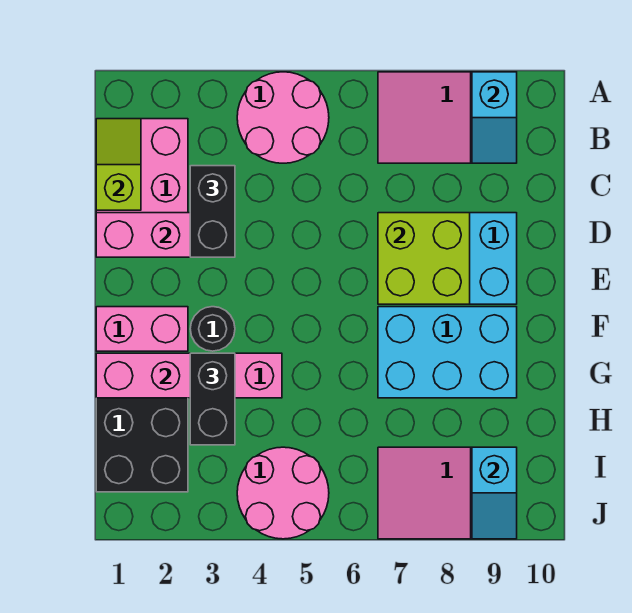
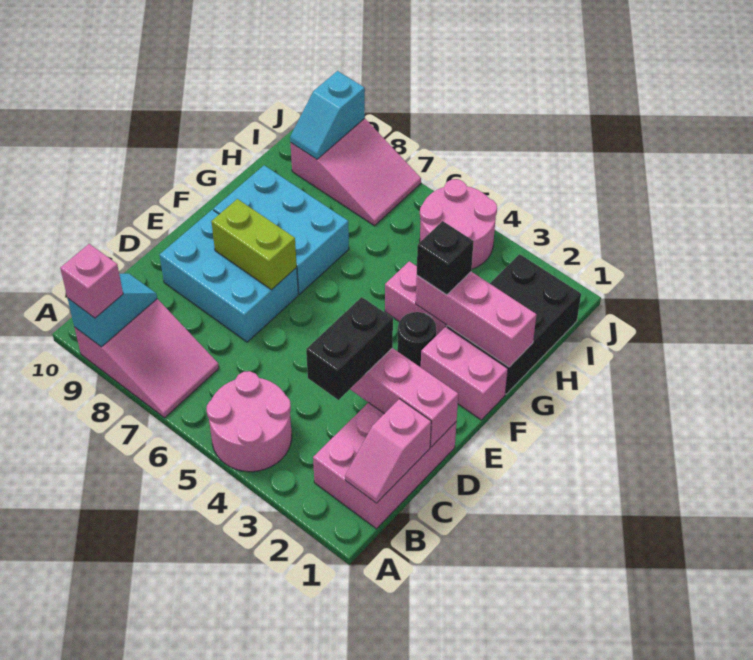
none -> pink brick A9 level 3
lime slope B1:C1 level 2 top C -> pink slope B1:C1 level 2 top C
lime brick D7:E8 level 2 -> lime brick E7:E8 level 2
black brick G3:H3 level 3 -> black brick G3 level 3
cyan slope I9:J9 level 2 top I -> cyan slope I9:J9 level 2 top J

